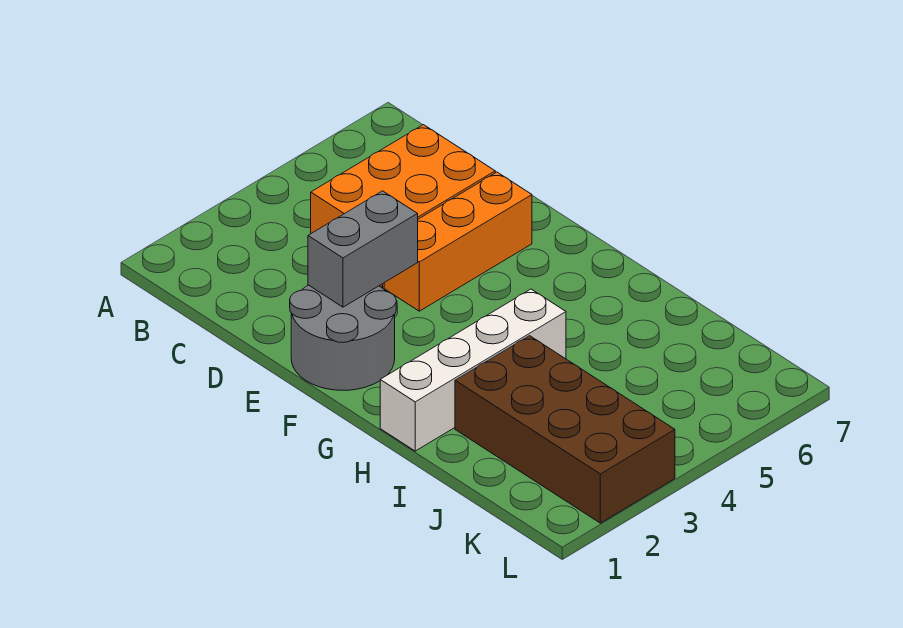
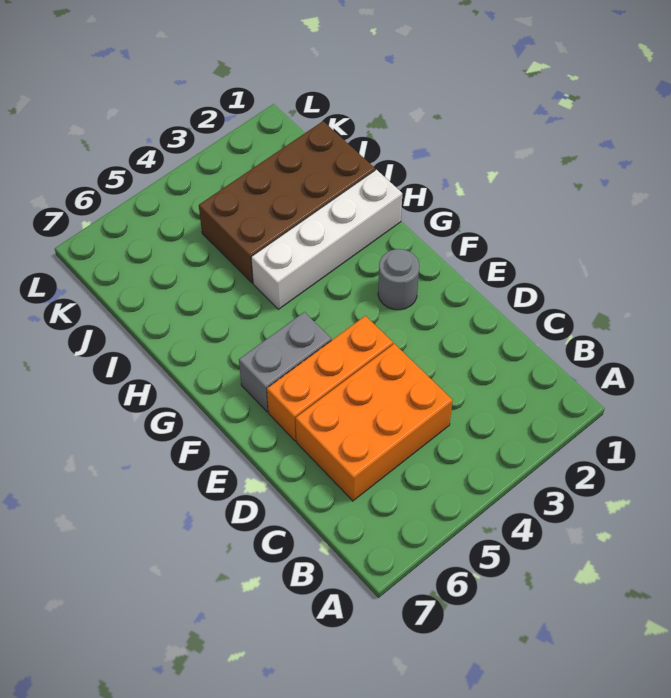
grey round brick E1:F2 level 1 -> grey round brick F2 level 1
grey brick E2:E3 level 2 -> grey brick F5:F6 level 1
brown brick I2:L3 level 1 -> brown brick I1:J4 level 1

